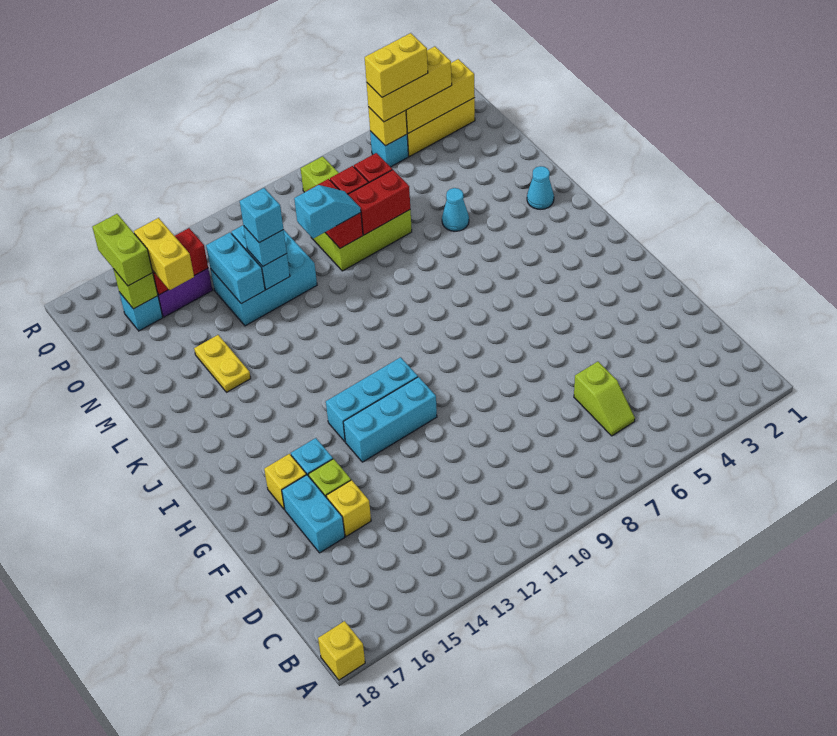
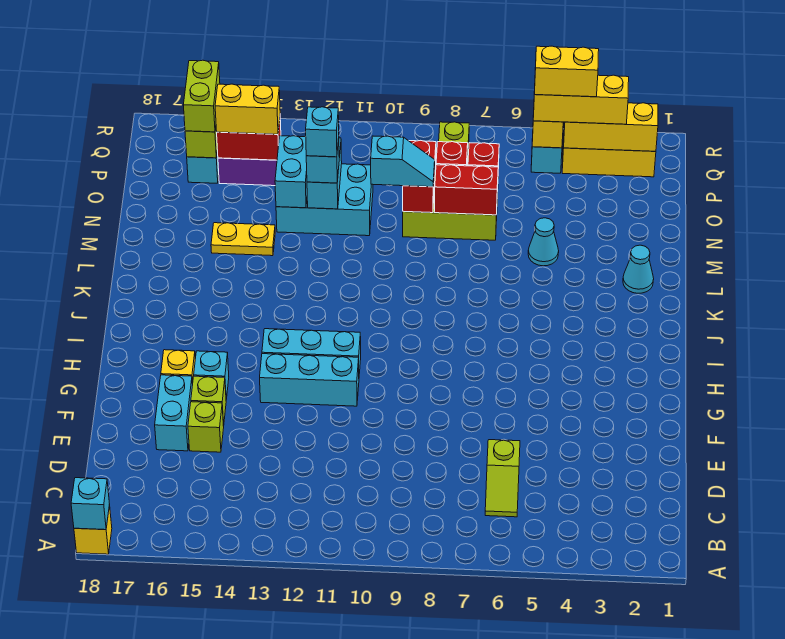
none -> cyan brick A18 level 2
yellow brick E15 level 1 -> lime brick E15 level 1
yellow plate L15:M15 level 1 -> yellow plate M14:M15 level 1
yellow brick O15:P15 level 3 -> yellow brick P14:P15 level 3

